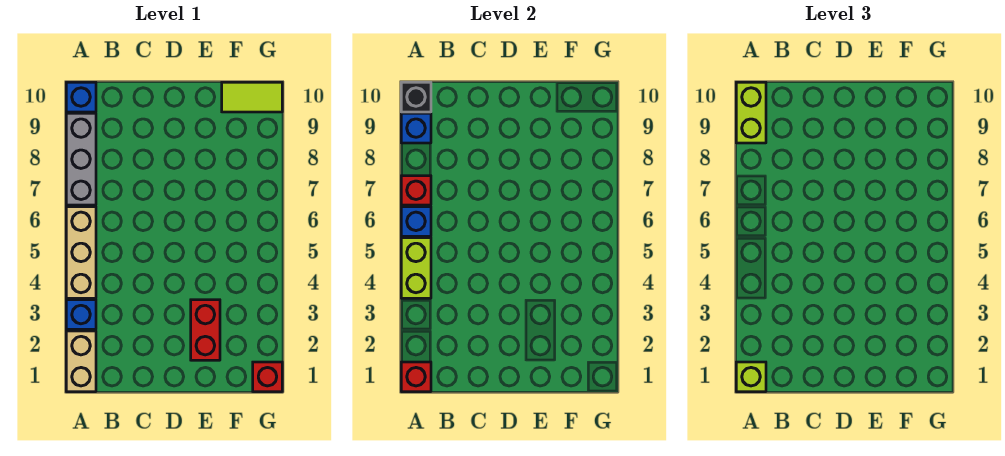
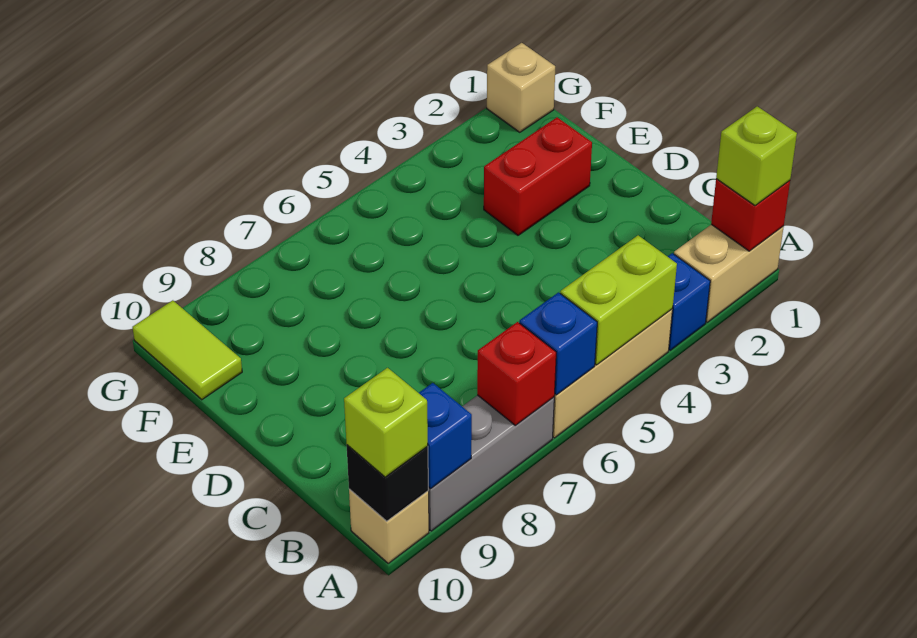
lime brick A9:A10 level 3 -> lime brick A10 level 3
blue brick A10 level 1 -> tan brick A10 level 1
red brick G1 level 1 -> tan brick G1 level 1

